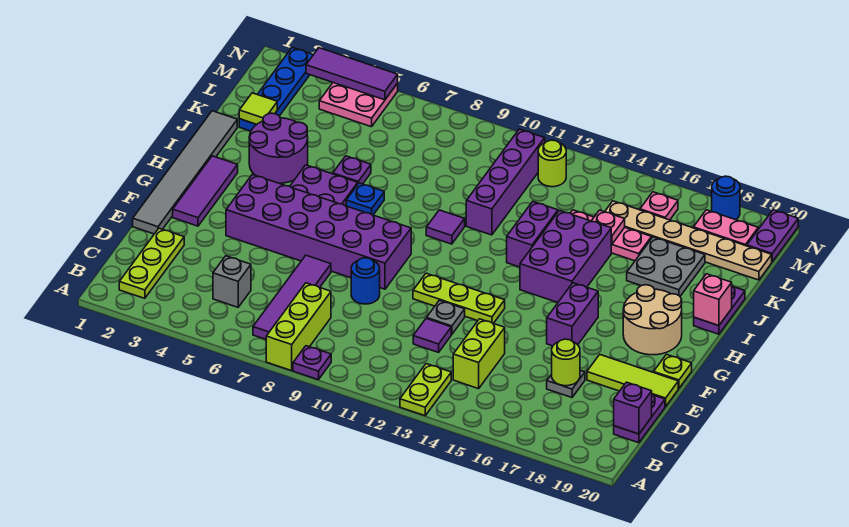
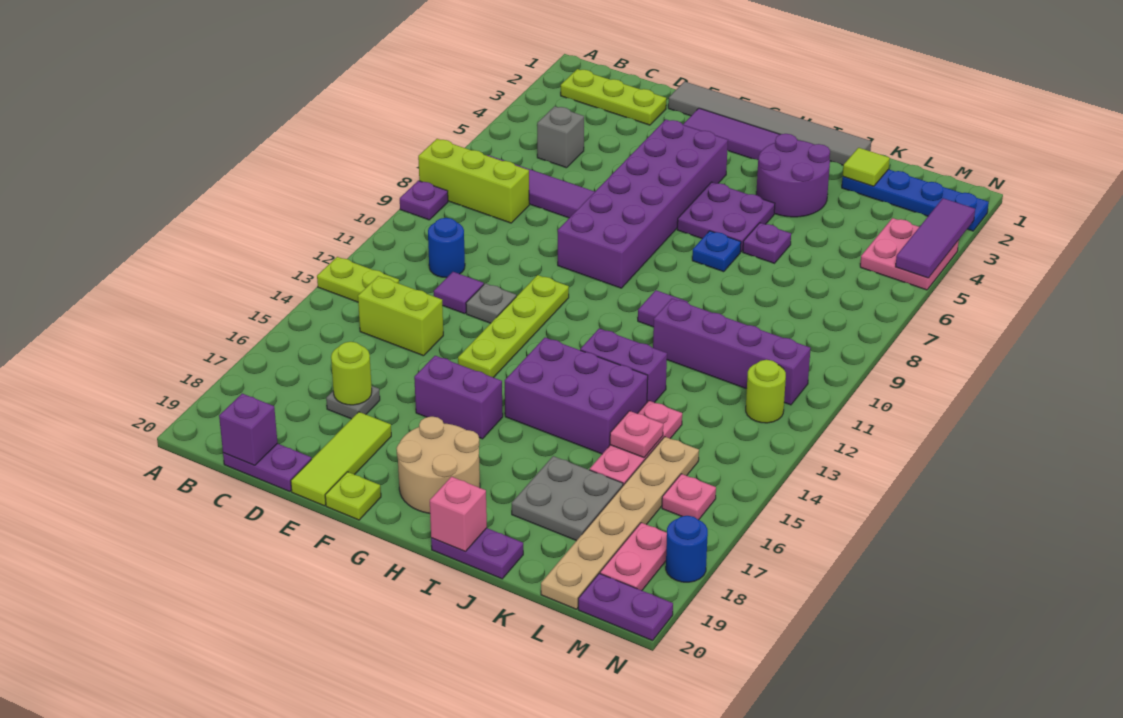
blue round brick E9 level 1 -> blue round brick C11 level 1
lime plate F11:F13 level 1 -> lime plate F11:F14 level 1

